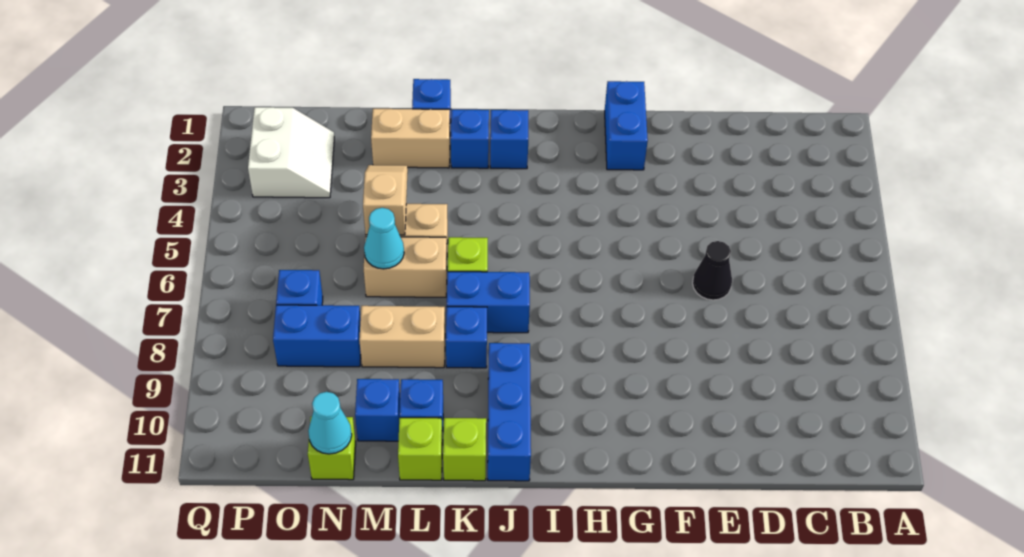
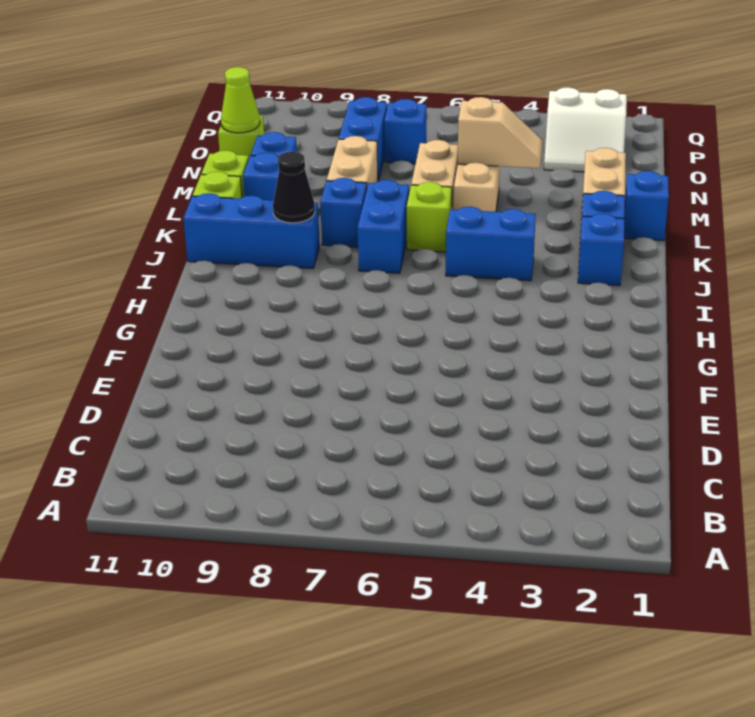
black cone E6 level 1 -> black cone J9 level 2
blue brick G1:G2 level 1 -> blue brick J4:J5 level 1
cyan cone M6 level 2 -> none
cyan cone N11 level 2 -> lime cone N11 level 2

